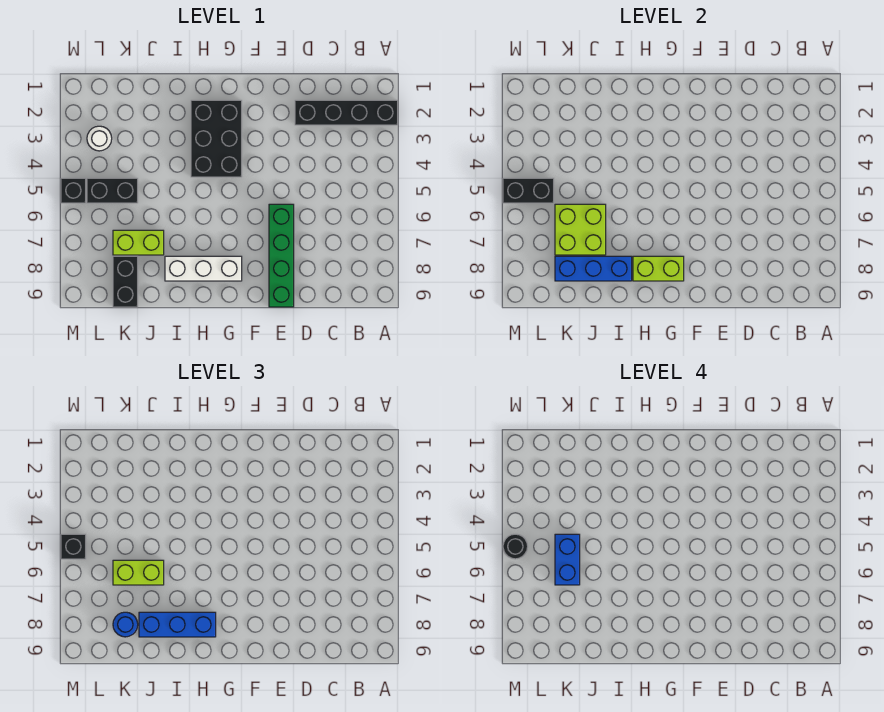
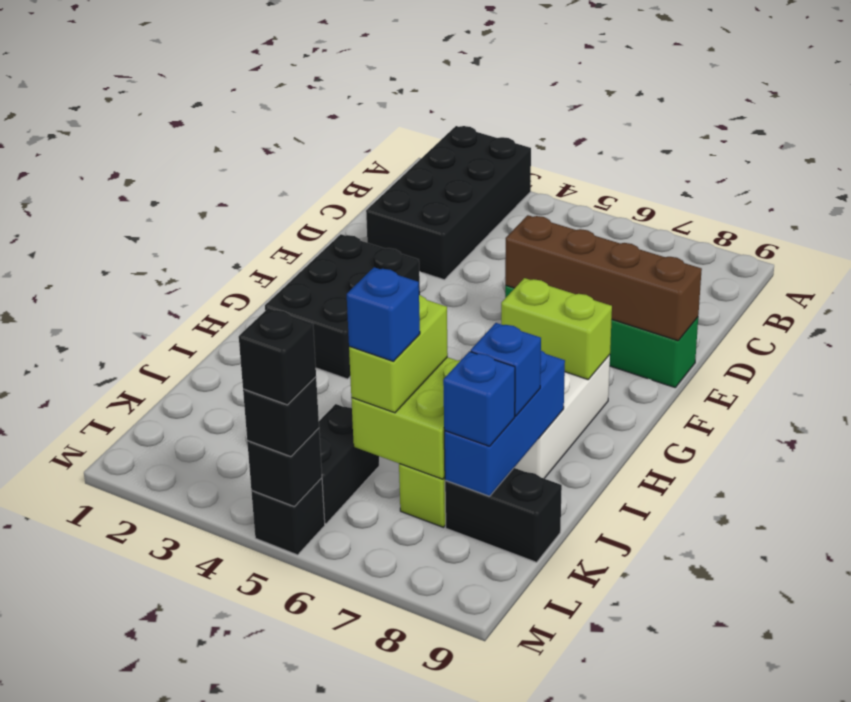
black brick A2:D2 level 1 -> black brick A2:D3 level 1
none -> brown brick E6:E9 level 2
black brick G2:H4 level 1 -> black brick F2:H3 level 1
lime brick G8:H8 level 2 -> lime brick G7:G8 level 2
blue brick H8:J8 level 3 -> blue brick J8 level 3
blue brick K5:K6 level 4 -> blue brick K6 level 4
blue round brick K8 level 3 -> blue brick K8 level 3
white round brick L3 level 1 -> none
black brick L5:M5 level 2 -> black brick M5 level 2
black round brick M5 level 4 -> black brick M5 level 4

